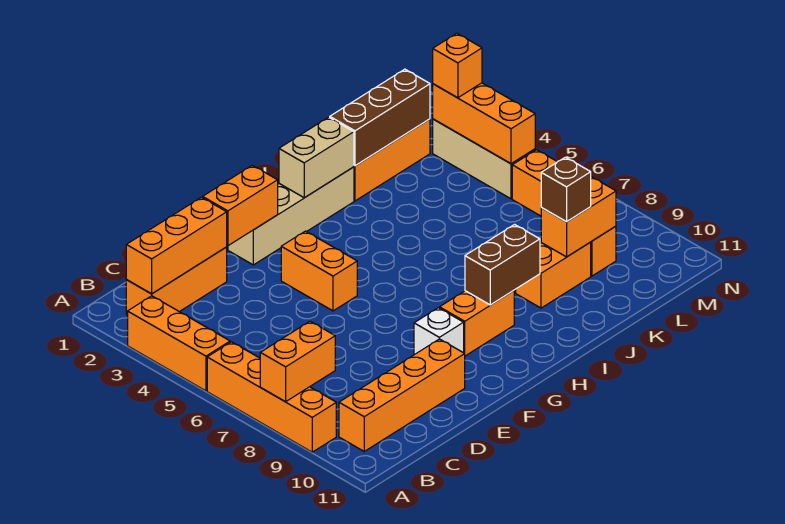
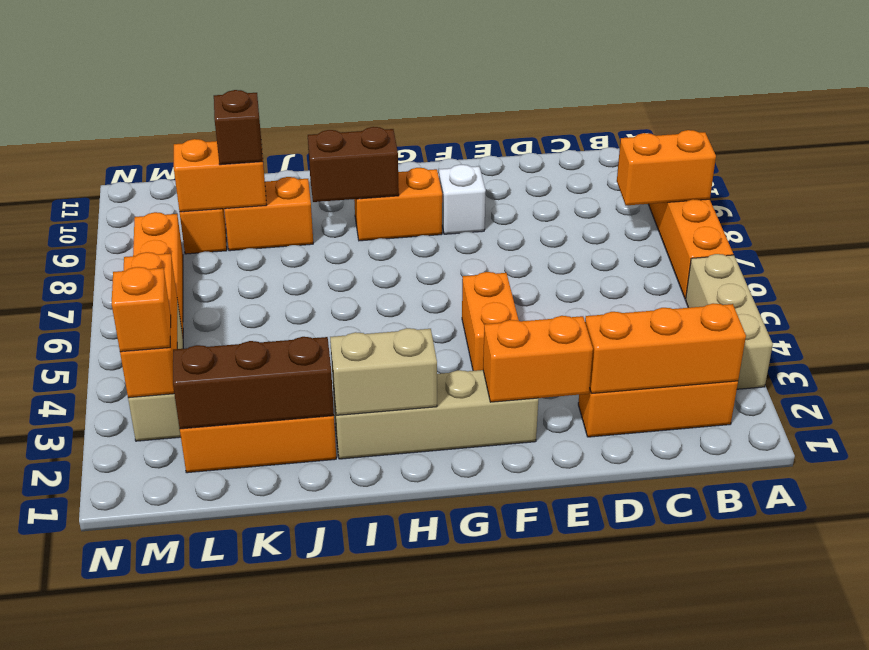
orange brick A3:A5 level 1 -> tan brick A3:A5 level 1
orange brick B10:E10 level 1 -> none

